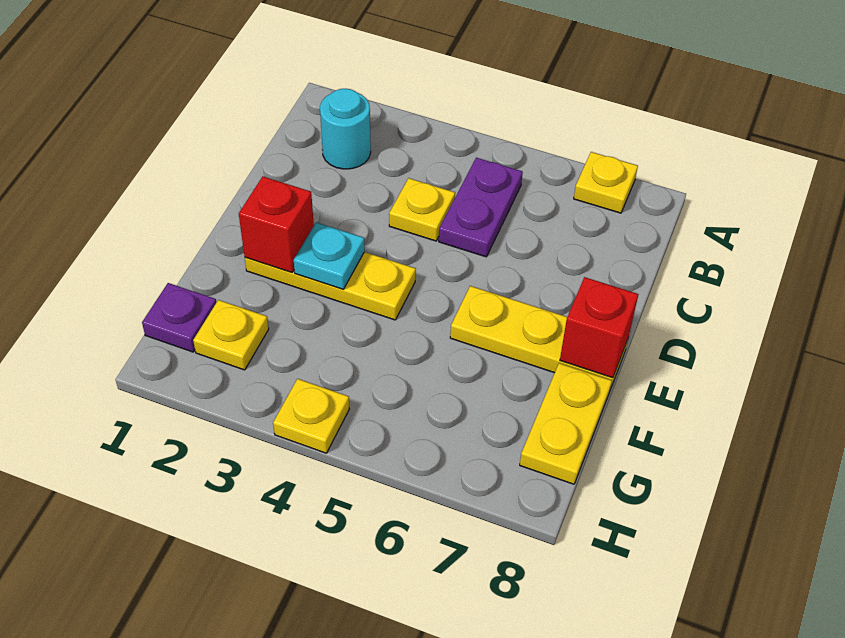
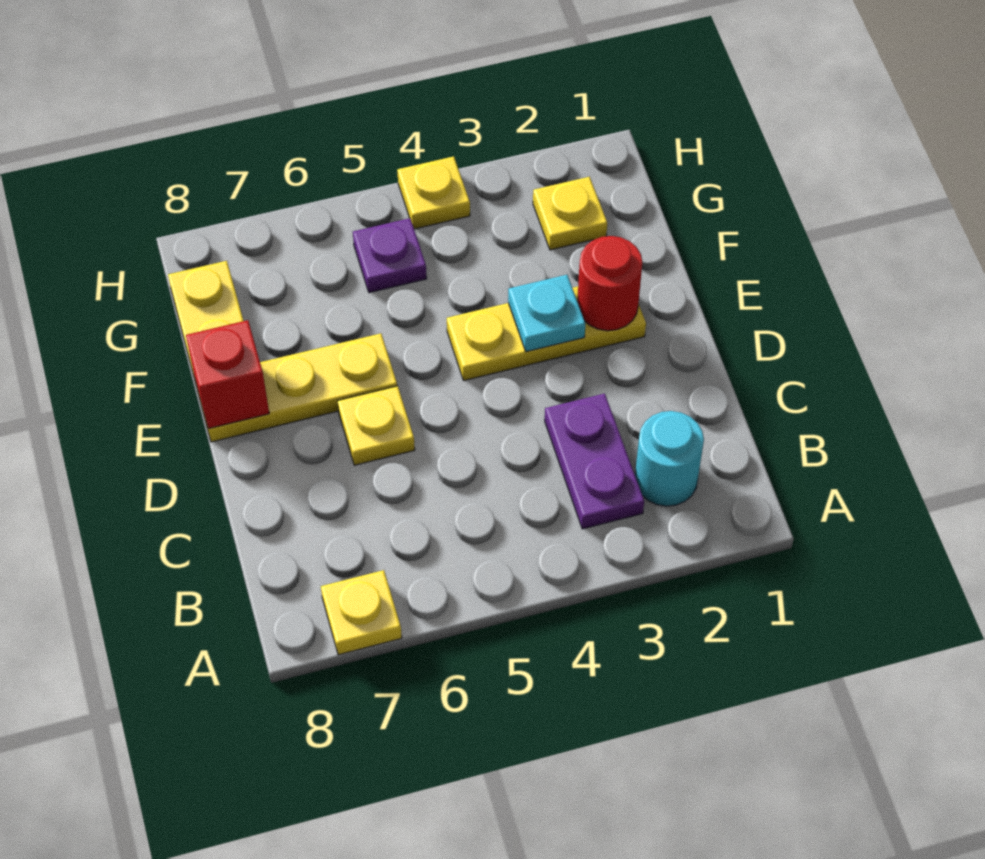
purple plate B5:C5 level 1 -> purple plate B3:C3 level 1
yellow plate C4 level 1 -> yellow plate D6 level 1
red brick E2 level 2 -> red round brick E2 level 2
purple plate G1 level 1 -> purple plate G5 level 1

